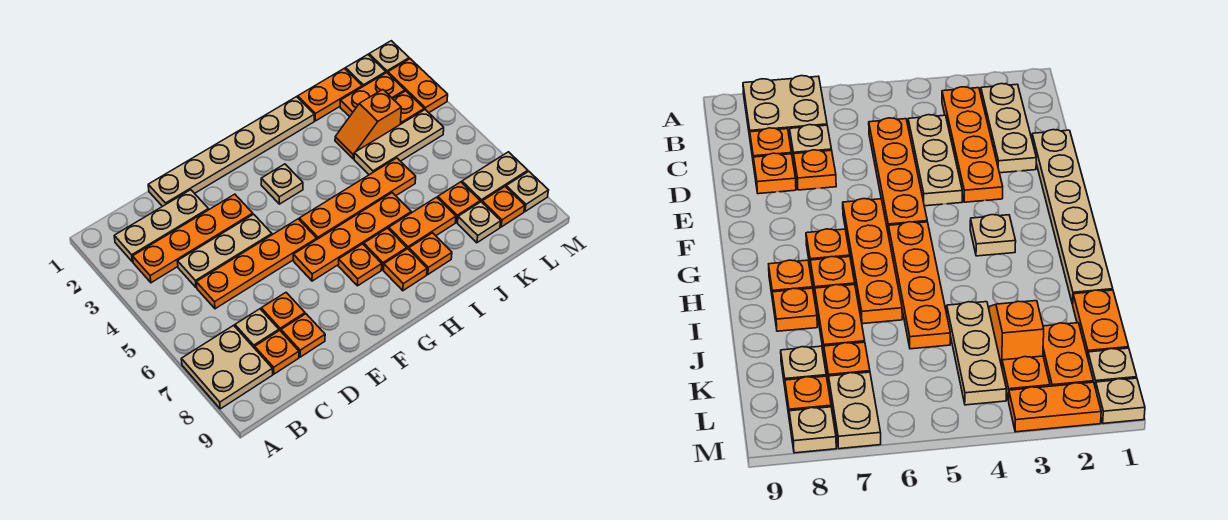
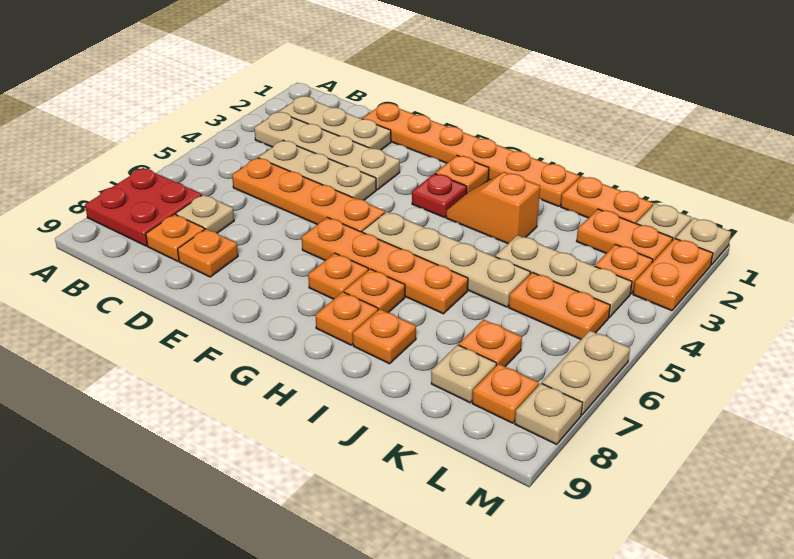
tan plate A7:B8 level 1 -> red plate A7:B8 level 1
orange plate B3:E3 level 1 -> tan plate B3:E3 level 1
tan plate D1:I1 level 1 -> orange plate D1:I1 level 1
orange plate D7 level 1 -> orange plate G2 level 1
tan plate G3 level 1 -> red plate G3 level 1
orange plate G5:J5 level 1 -> tan plate G5:J5 level 1
orange plate I7:J7 level 1 -> orange plate K5:L5 level 1
orange slope J3:K3 level 1 top K -> orange slope H3:I3 level 1 top I
tan plate L7:M7 level 1 -> tan plate M6:M7 level 1

